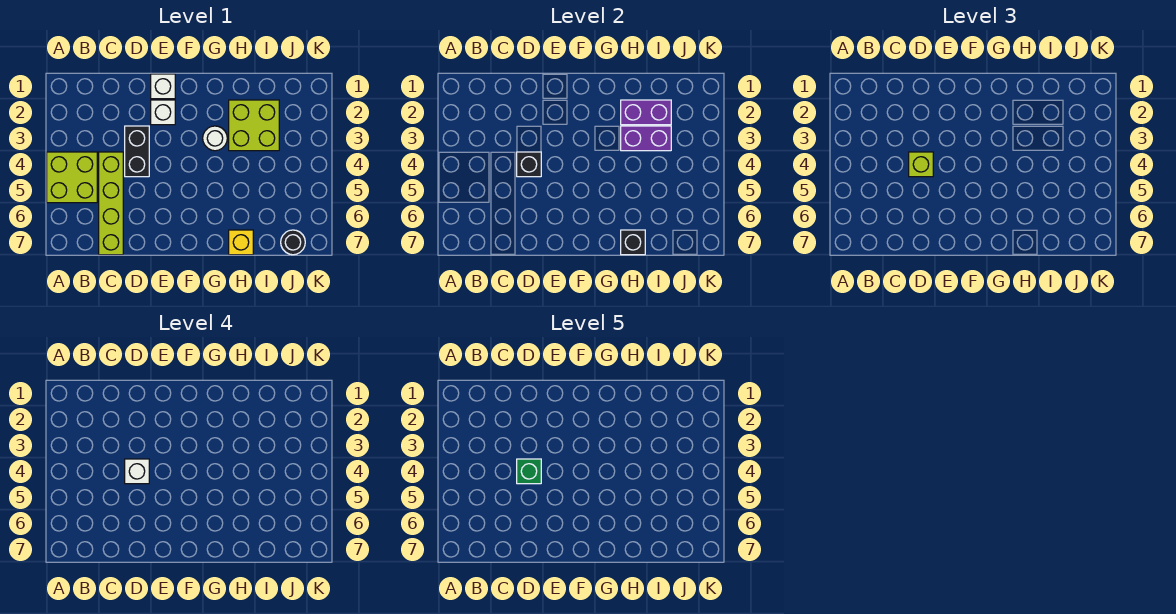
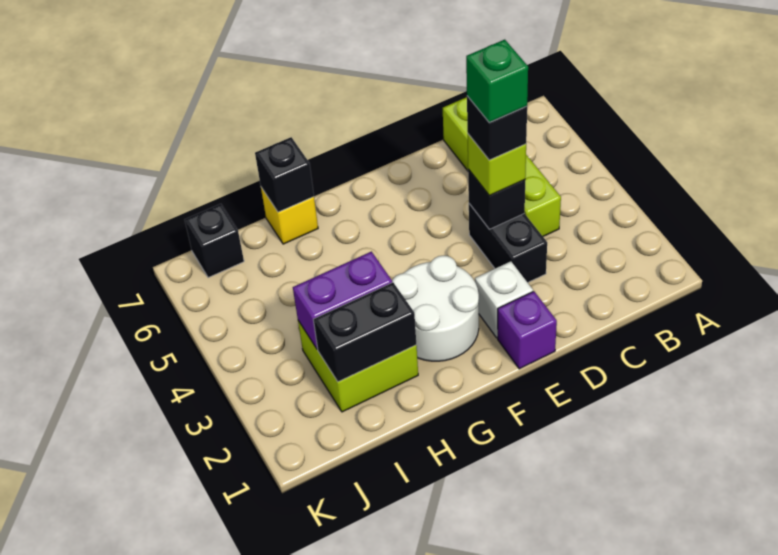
lime brick A4:B5 level 1 -> none
white brick D4 level 4 -> black brick D4 level 4
white brick E1 level 1 -> purple brick E1 level 1
white round brick G3 level 1 -> white round brick F2:G3 level 1
purple brick H2:I2 level 2 -> black brick H2:I2 level 2
black round brick J7 level 1 -> black brick J7 level 1

